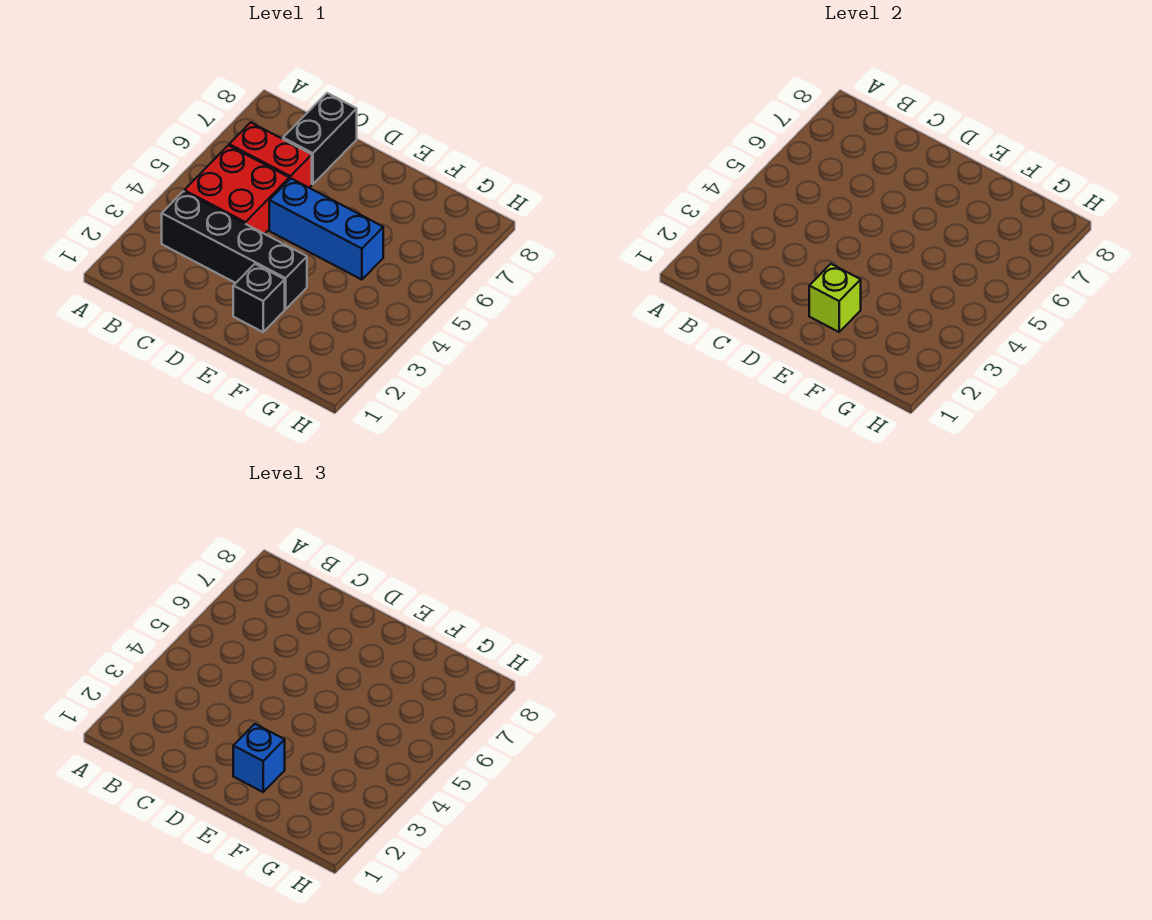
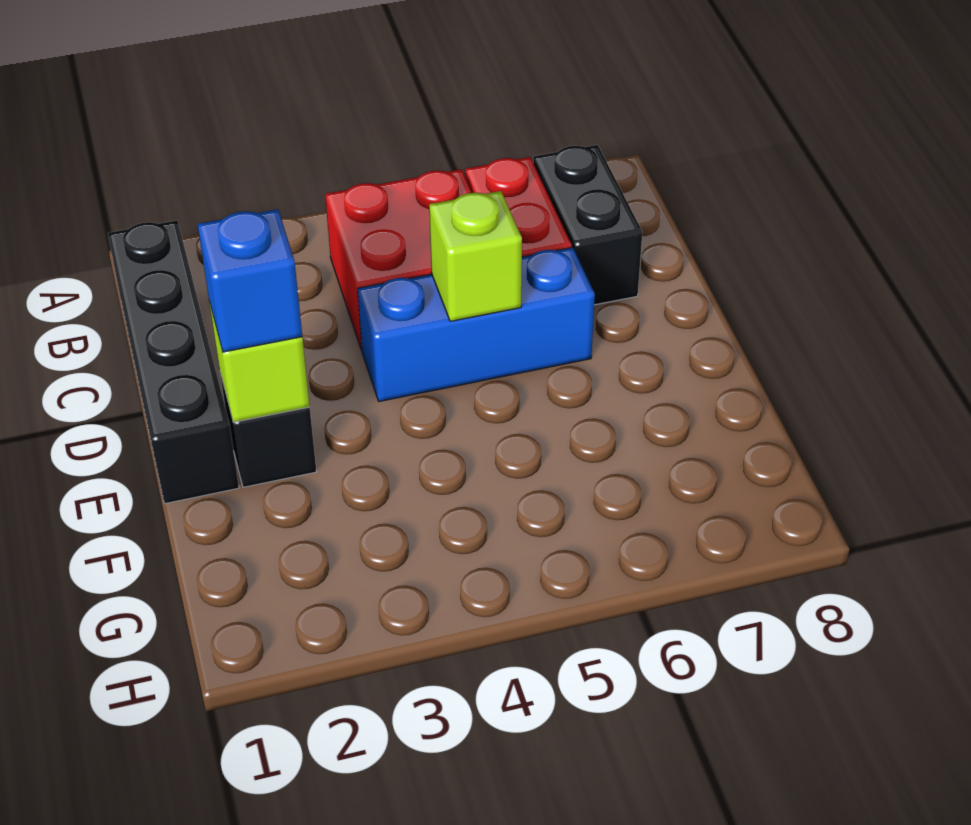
black brick B3:E3 level 1 -> black brick B1:E1 level 1
black brick C7:C8 level 1 -> black brick B7:C7 level 1
blue brick D5:F5 level 1 -> blue brick D4:D6 level 1
none -> lime brick D5 level 2

